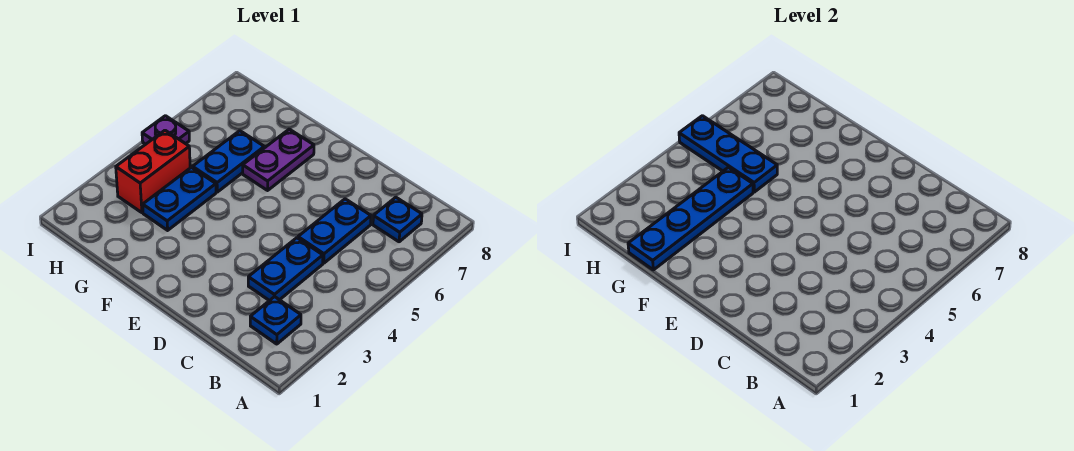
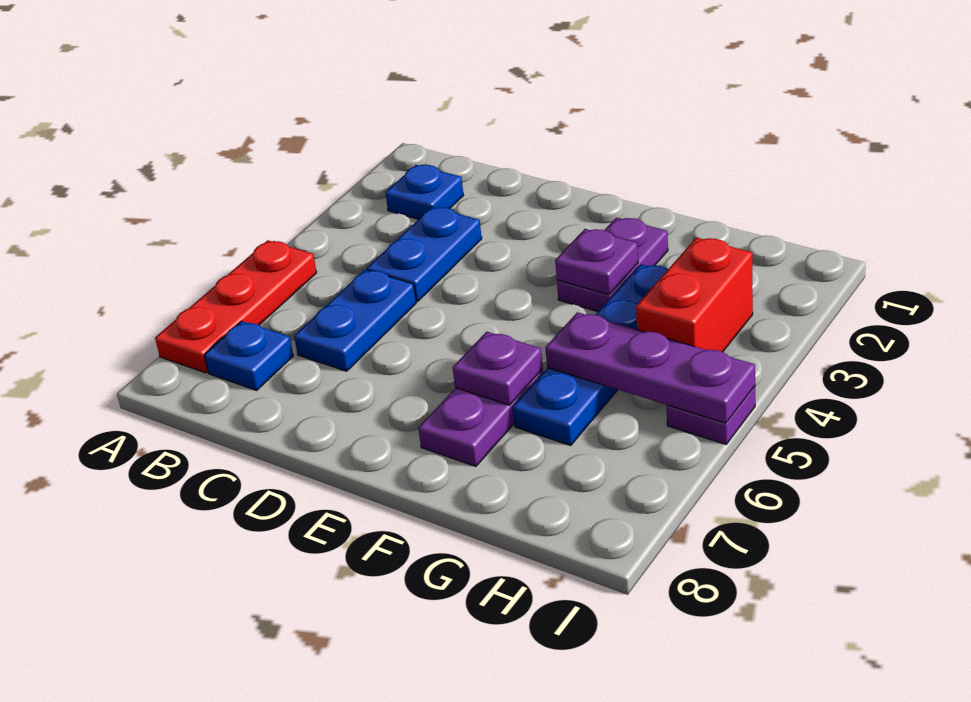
none -> red plate A5:A7 level 1
none -> purple plate F2:F3 level 1
none -> purple plate F3 level 2
none -> purple plate F6 level 2
blue plate G1:G4 level 2 -> none
blue plate G5:I5 level 2 -> purple plate G5:I5 level 2

